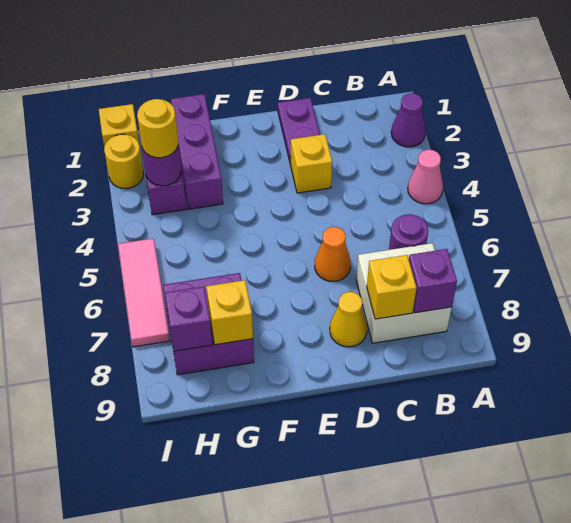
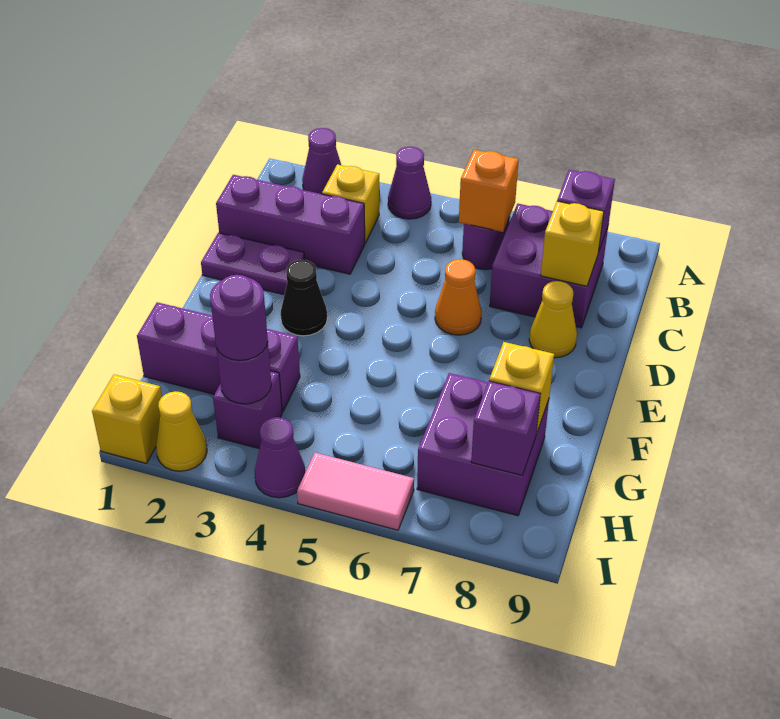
pink cone A4 level 1 -> purple cone A4 level 1
none -> orange brick B6 level 2
white brick B7:C8 level 1 -> purple brick B7:C8 level 1
none -> purple brick C1:C3 level 1
yellow brick D3 level 1 -> yellow brick B3 level 1
none -> black cone E3 level 1
yellow round brick H3 level 3 -> purple round brick H3 level 3
yellow round brick I2 level 1 -> yellow cone I2 level 1
none -> purple cone I4 level 1
pink tile I5:I7 level 1 -> pink tile I5:I6 level 1

